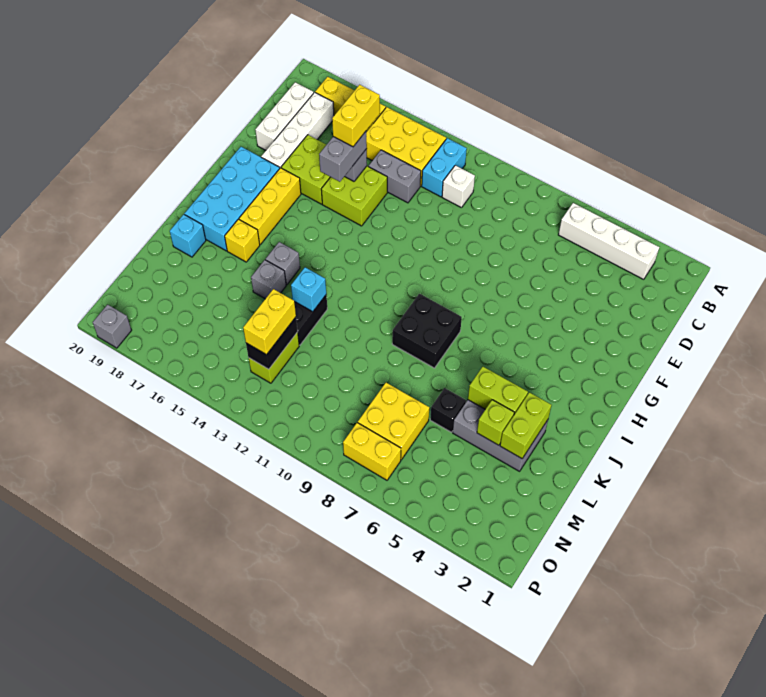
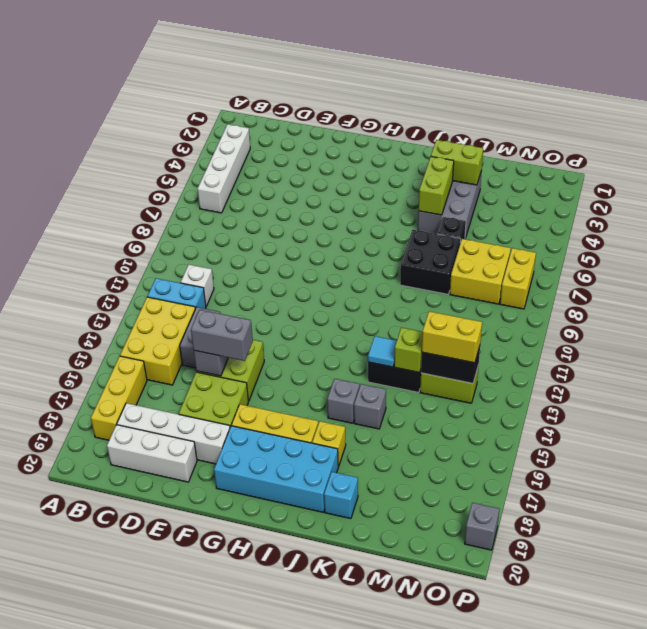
yellow brick D15:E15 level 4 -> none
black brick I8:J9 level 1 -> black brick K7:L8 level 1
cyan brick K13 level 2 -> cyan tile K13 level 2
lime brick L4 level 2 -> lime brick L13 level 2

